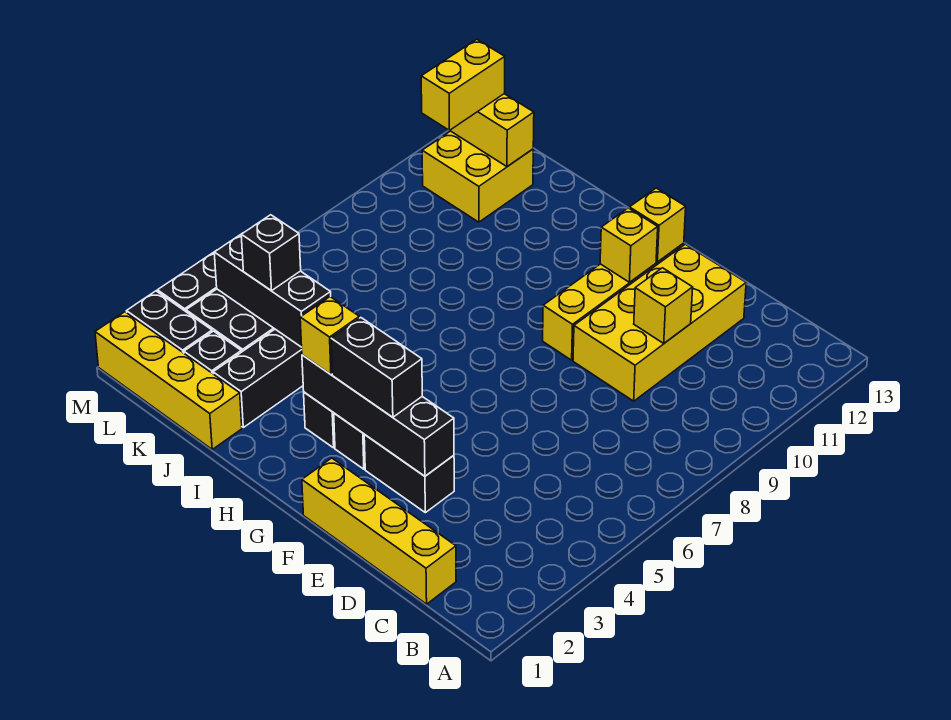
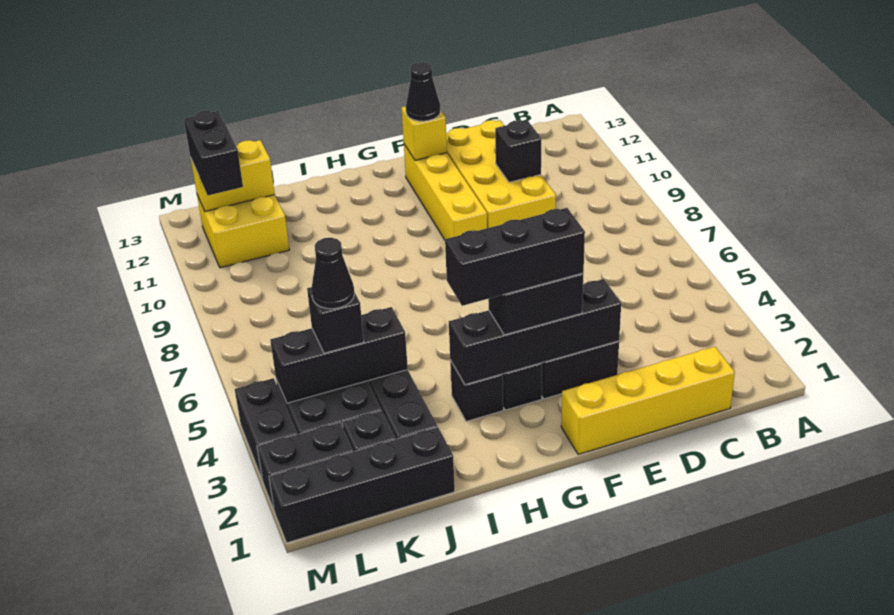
yellow brick D10 level 2 -> black brick D10 level 2
none -> black brick F3:H3 level 4
yellow brick F11 level 2 -> none
none -> black cone F12 level 3
yellow brick H3 level 3 -> none
yellow brick J1:M1 level 1 -> black brick J1:M1 level 1
none -> black cone K4 level 4
yellow brick L11:L12 level 3 -> black brick L11:L12 level 3

